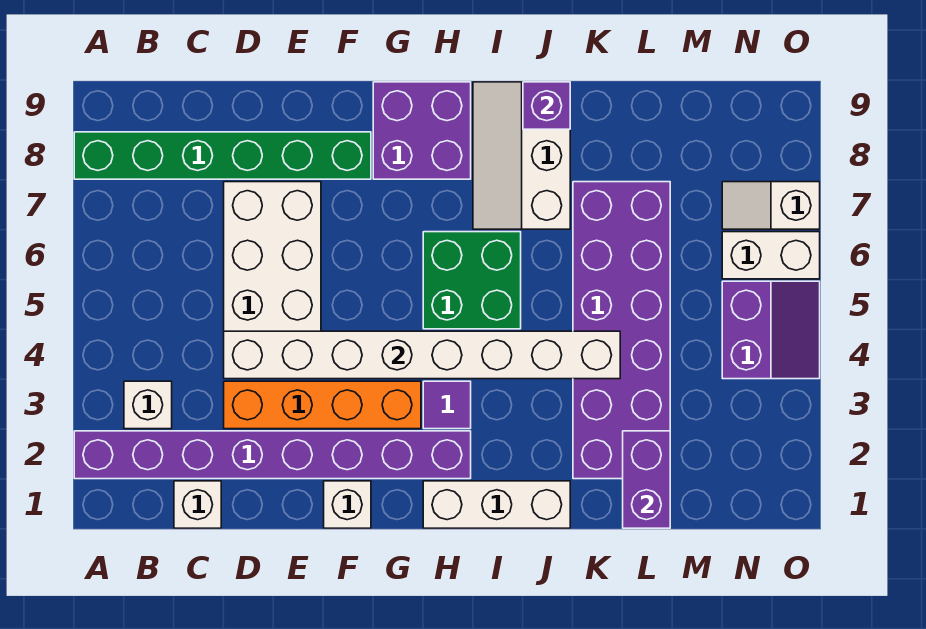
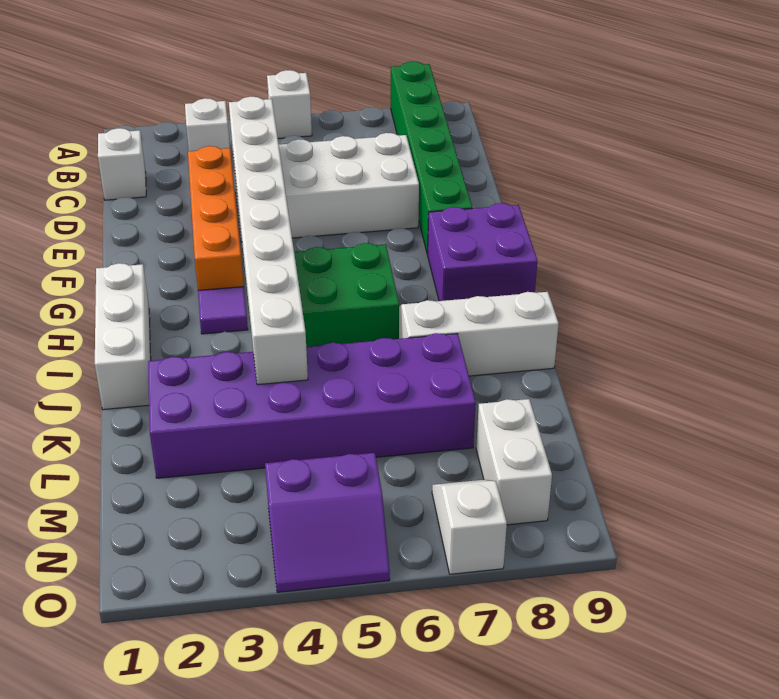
purple brick A2:H2 level 1 -> none
white brick F1 level 1 -> white brick A5 level 1
purple brick J9 level 2 -> none
purple brick L1:L2 level 2 -> none
white brick N6:O6 level 1 -> white brick M8:N8 level 1

